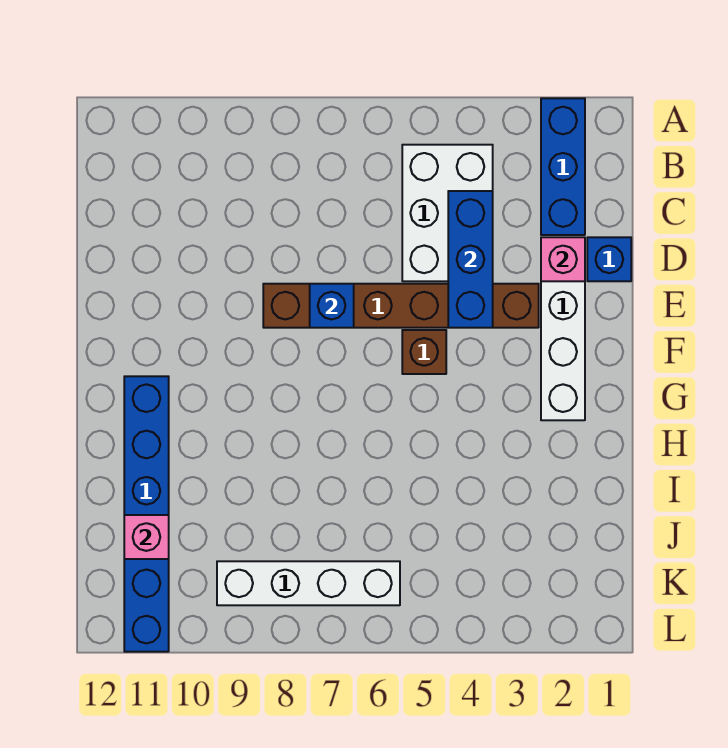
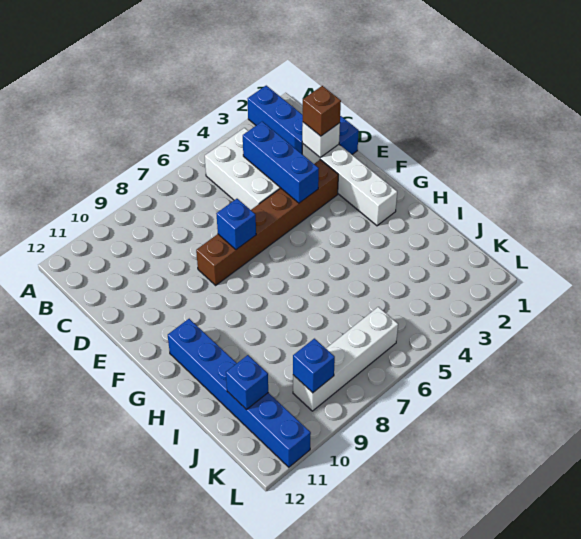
pink brick D2 level 2 -> white brick D2 level 2
brown brick F5 level 1 -> brown brick D2 level 3
pink brick J11 level 2 -> blue brick J11 level 2
none -> blue brick K9 level 2

